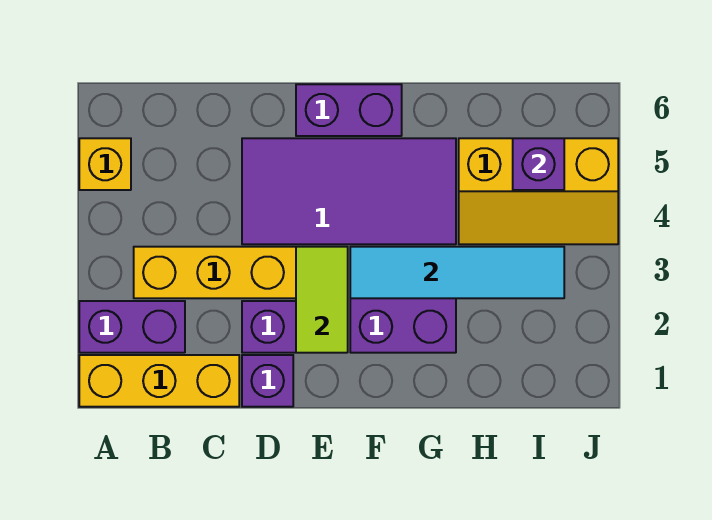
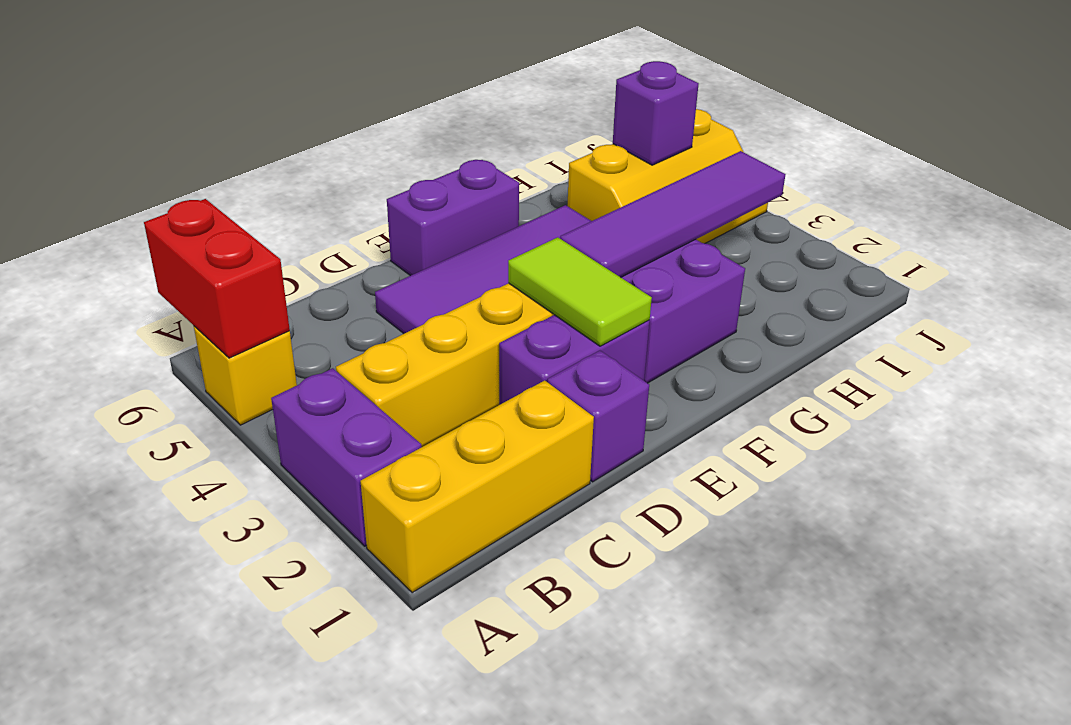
purple brick A2:B2 level 1 -> purple brick A2:A3 level 1
none -> red brick A5:A6 level 2
cyan tile F3:I3 level 2 -> purple tile F3:I3 level 2

